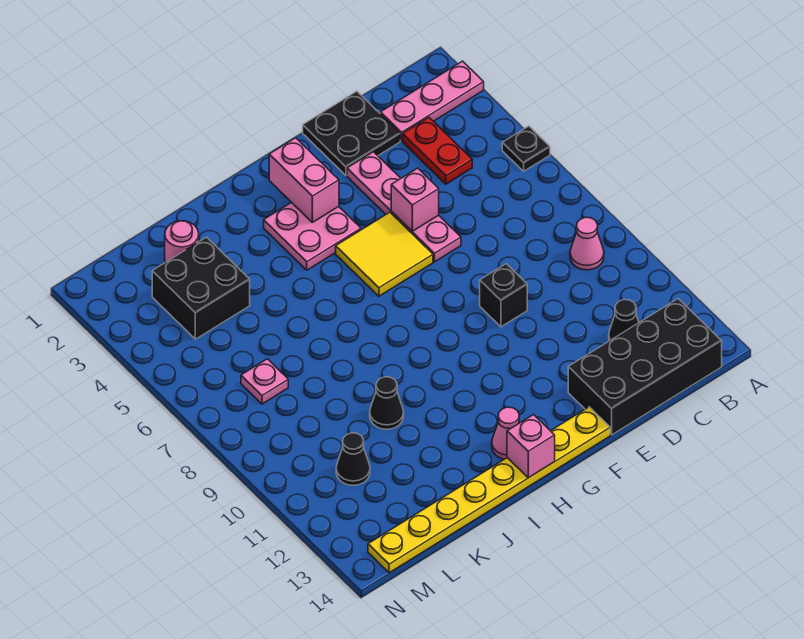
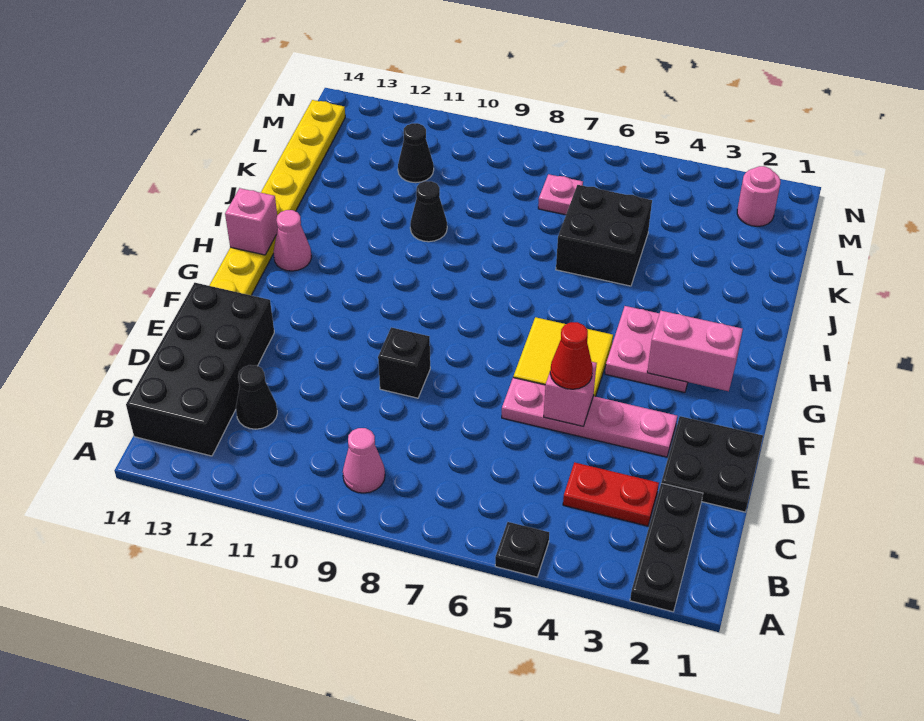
pink plate A2:C2 level 1 -> black plate A2:C2 level 1
none -> red cone E5 level 3
pink round brick K2 level 1 -> pink round brick M2 level 1
black brick K3:L4 level 1 -> black brick J5:K6 level 1

